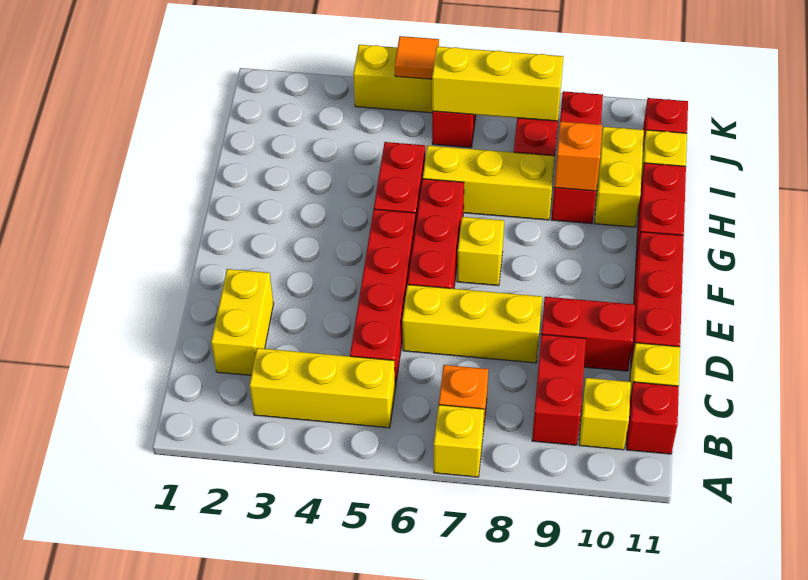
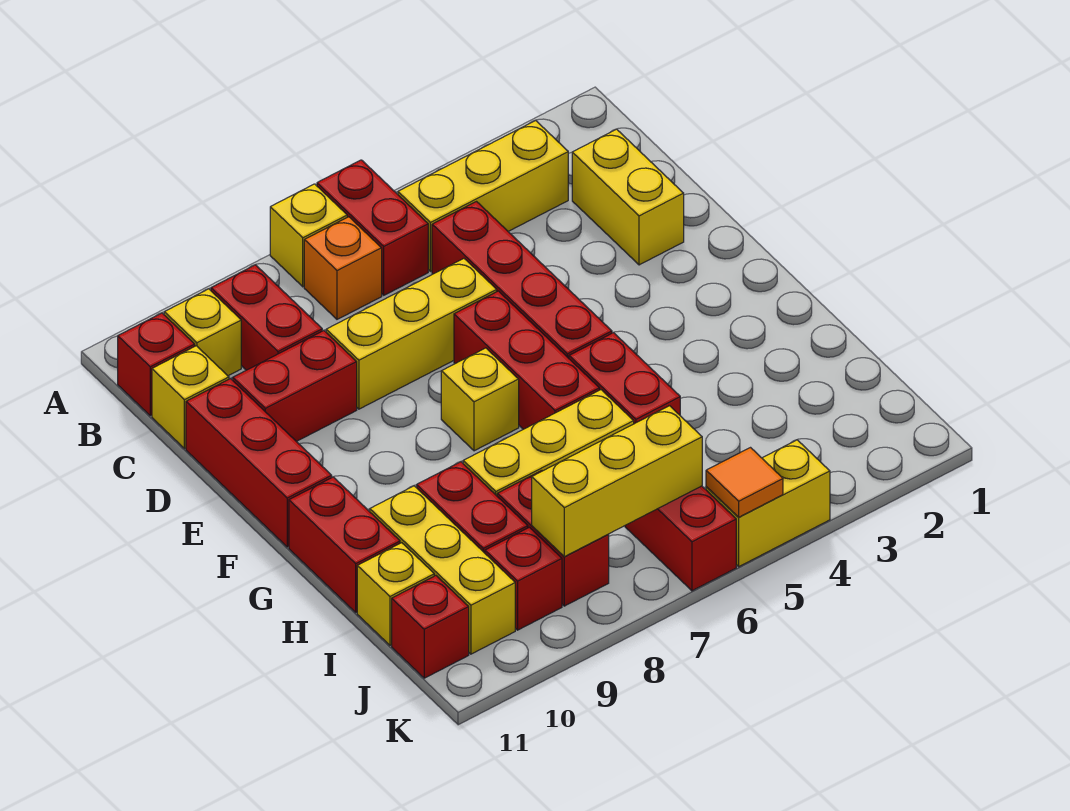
none -> red brick A6:B6 level 1
orange brick H9 level 2 -> none
yellow brick H10:I10 level 1 -> yellow brick H10:J10 level 1

